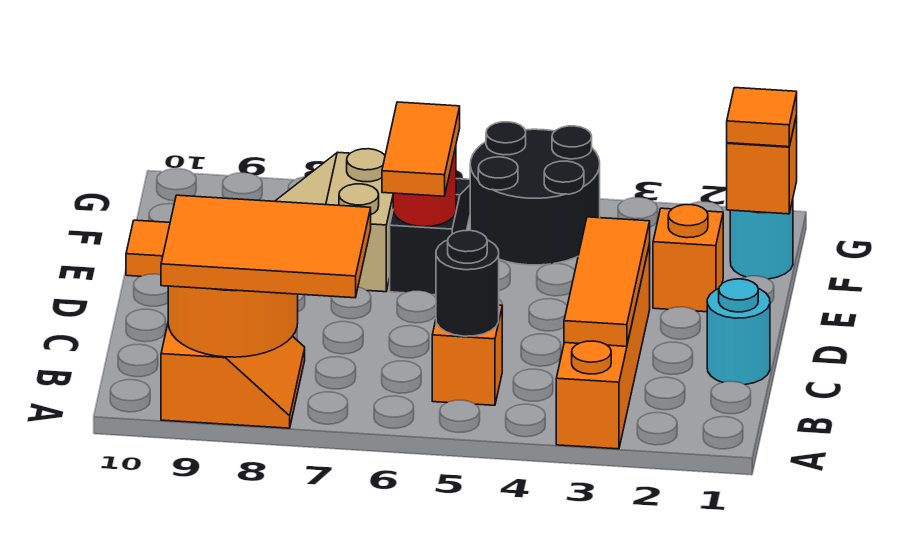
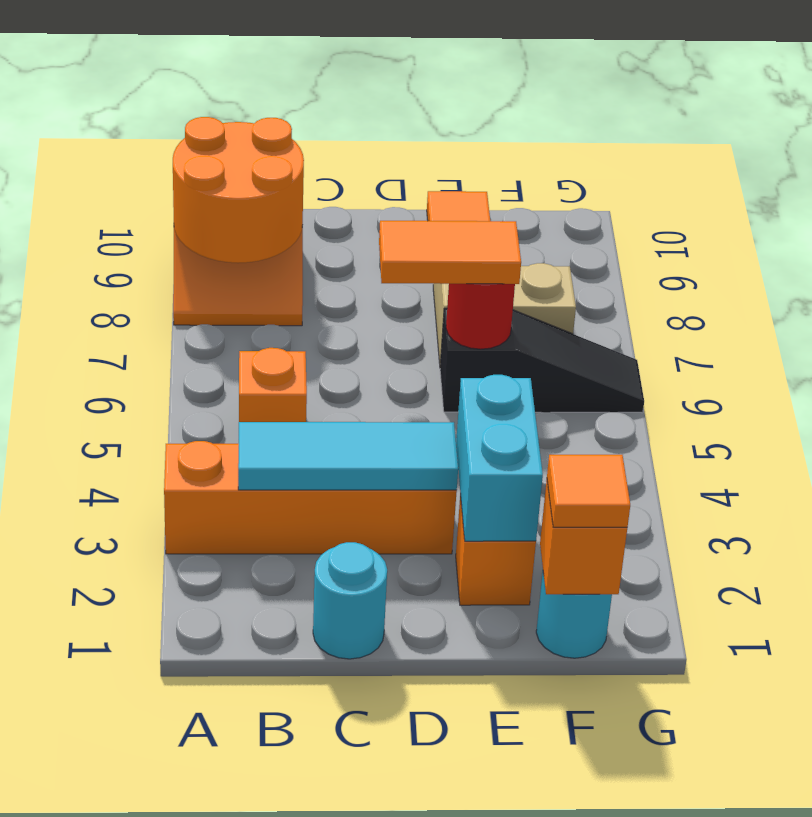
orange tile A7:B9 level 3 -> none
orange tile B3:D3 level 2 -> cyan tile B3:D3 level 2
black round brick B5 level 2 -> none
none -> cyan brick E2:E3 level 2
black round brick F4:G5 level 1 -> none

